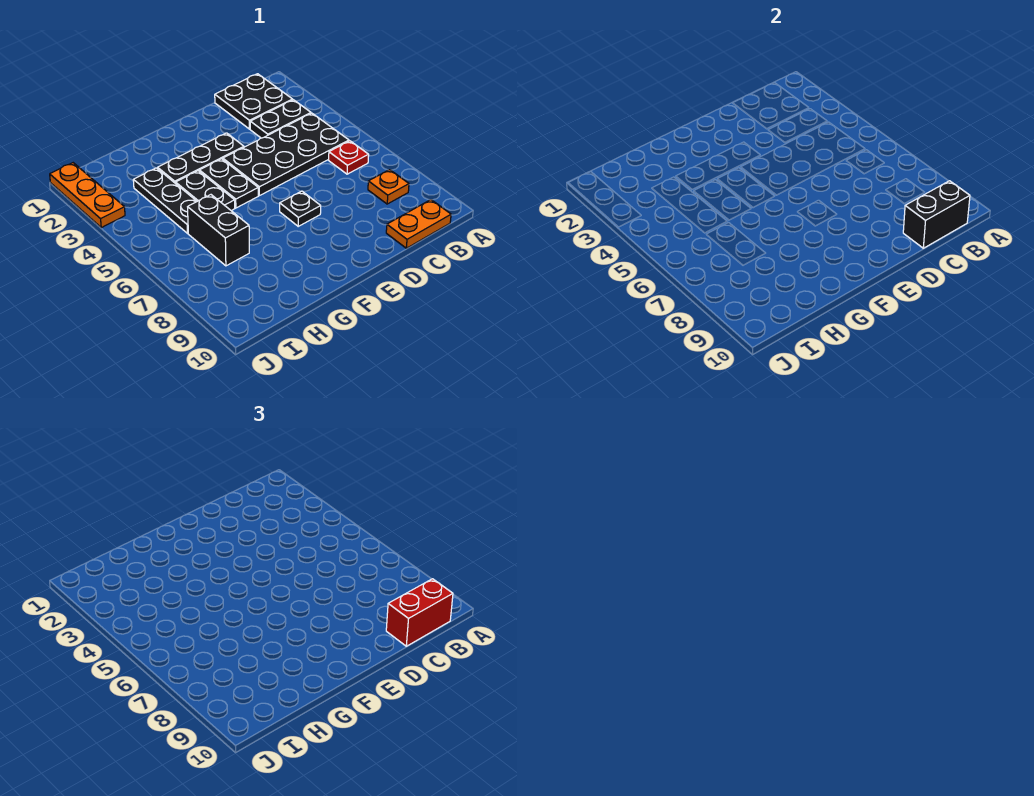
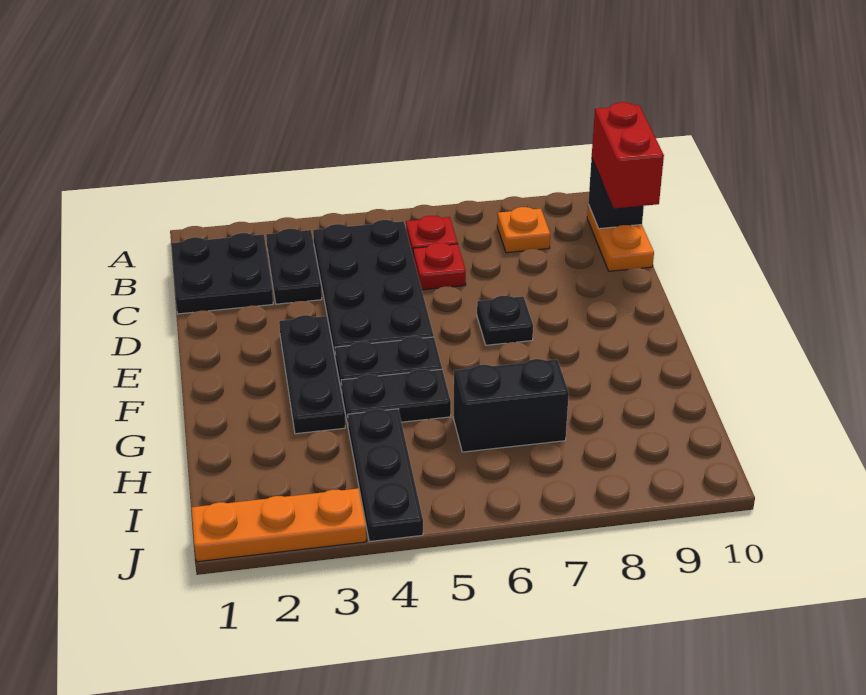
black brick B10:C10 level 2 -> black brick B10 level 2
none -> red plate C6 level 1
black plate H3:H5 level 1 -> black plate H4:J4 level 1

